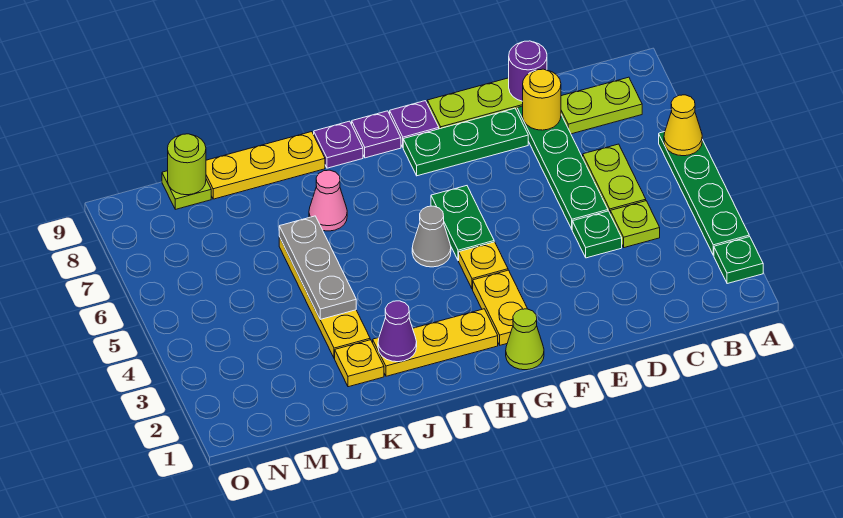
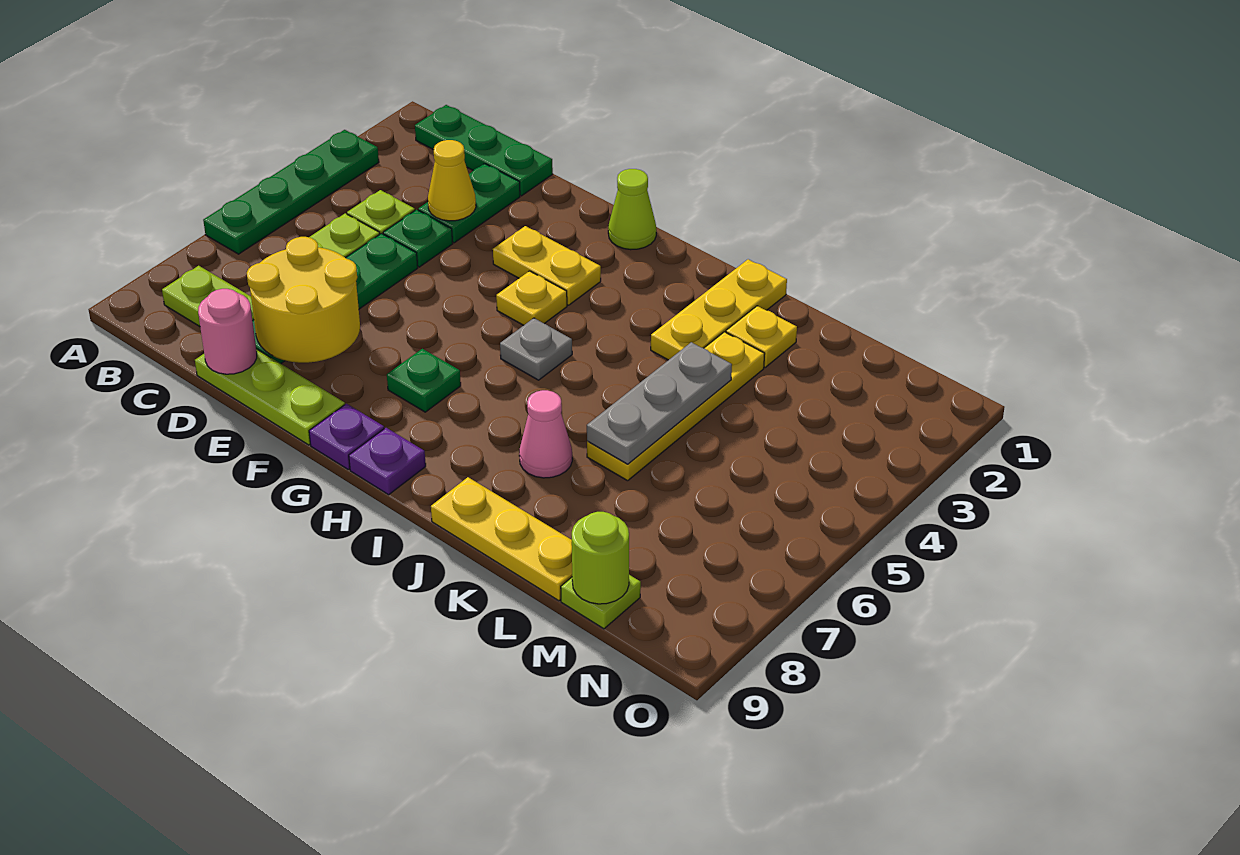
green plate A2 level 1 -> green plate G7 level 1
yellow cone A6 level 2 -> yellow cone D3 level 2
yellow round brick D8 level 2 -> yellow round brick D7:E8 level 2
purple round brick D9 level 2 -> pink round brick D9 level 2
green plate E8:G8 level 1 -> green plate B1:D1 level 1
yellow plate G2:G3 level 1 -> yellow plate F3:G3 level 1
green plate G5:G6 level 1 -> green plate D2:D3 level 1
yellow plate H2:J2 level 1 -> yellow plate J1:J3 level 1
grey cone H5 level 1 -> grey plate H5 level 1
purple plate I9 level 1 -> none
purple cone J2 level 2 -> none

